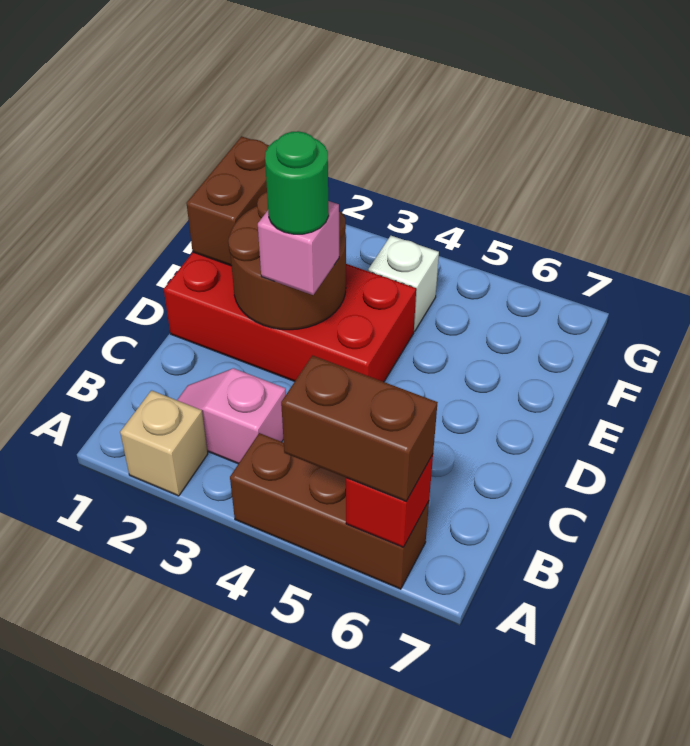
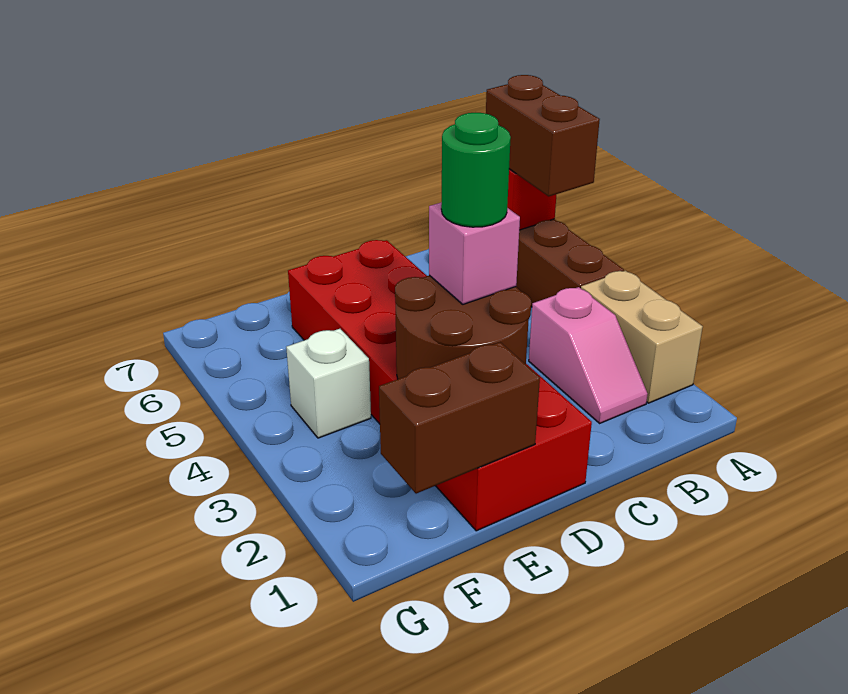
tan brick A2 level 1 -> tan brick A2:A3 level 1
red brick D1:E4 level 1 -> red brick D1:E6 level 1

